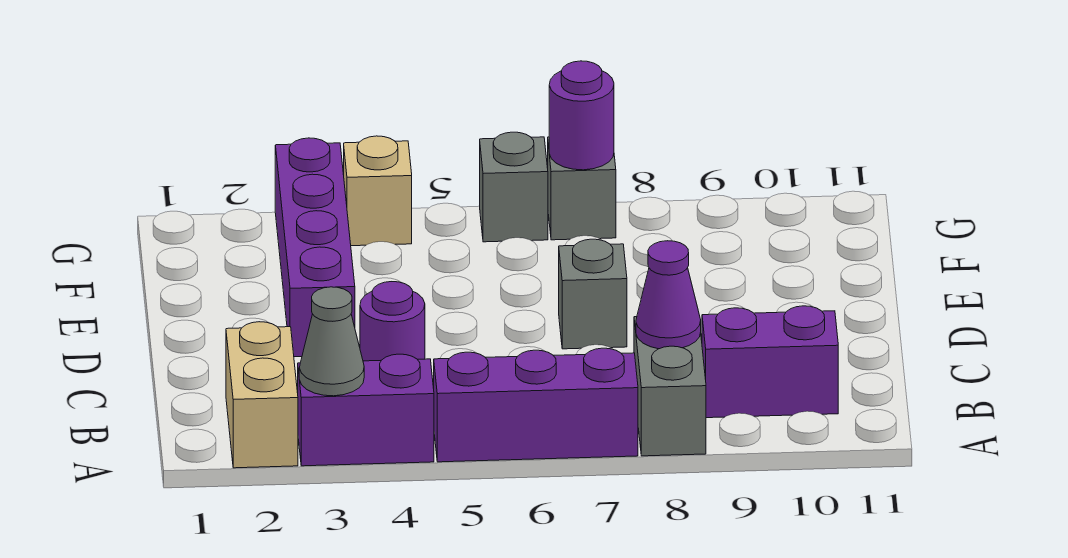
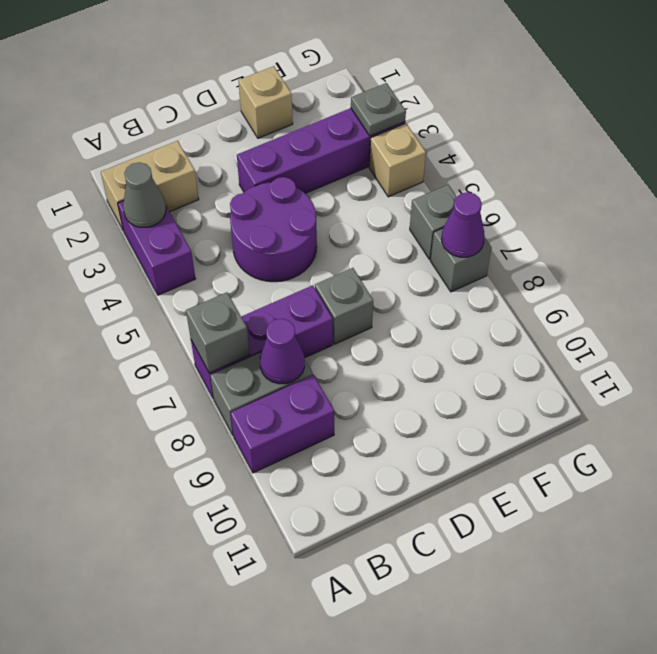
purple brick A5:A7 level 1 -> purple brick A7:C7 level 1
none -> grey brick A7 level 2
purple brick B9:B10 level 1 -> purple brick A9:B9 level 1
purple round brick C4 level 1 -> purple round brick C4:D5 level 1
none -> tan brick E1 level 1
none -> grey plate G3 level 2
purple round brick G7 level 2 -> purple cone G7 level 2

